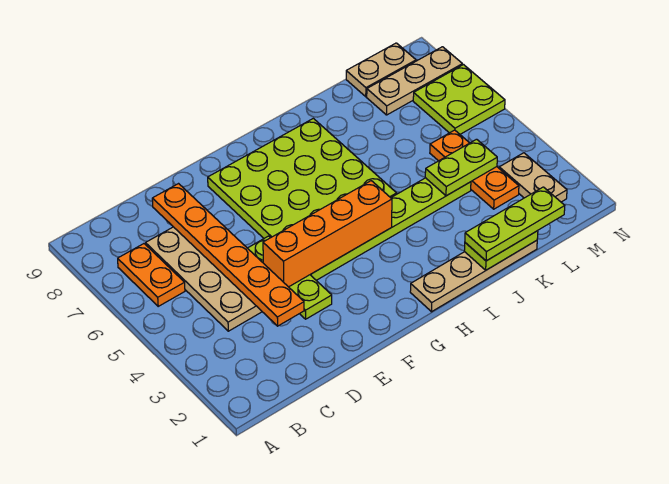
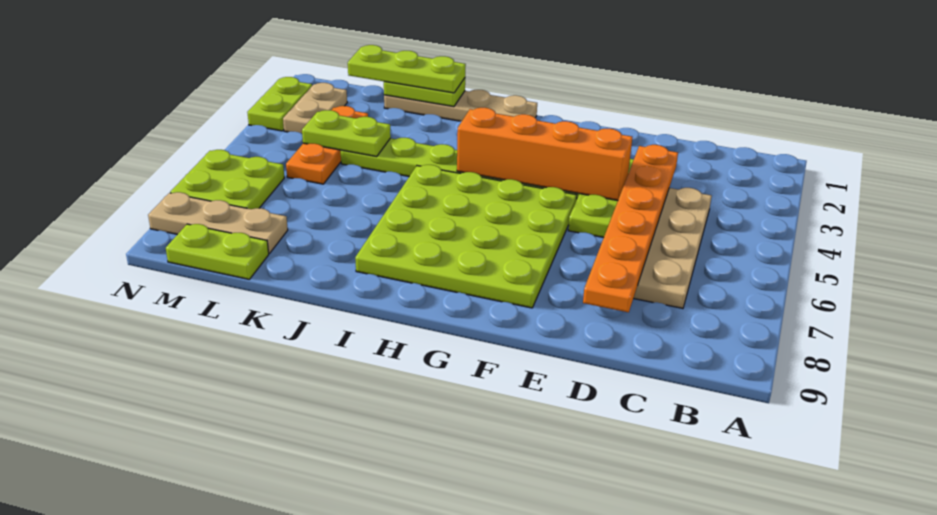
orange plate B6:B7 level 1 -> none
tan plate L9:M9 level 1 -> lime plate L9:M9 level 1
none -> lime plate N2:N3 level 1

